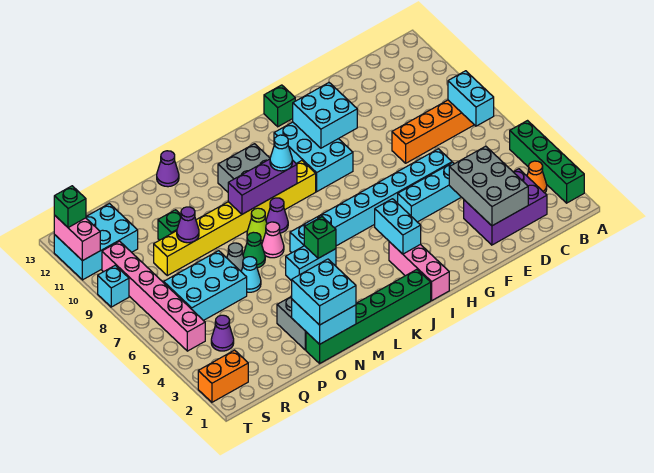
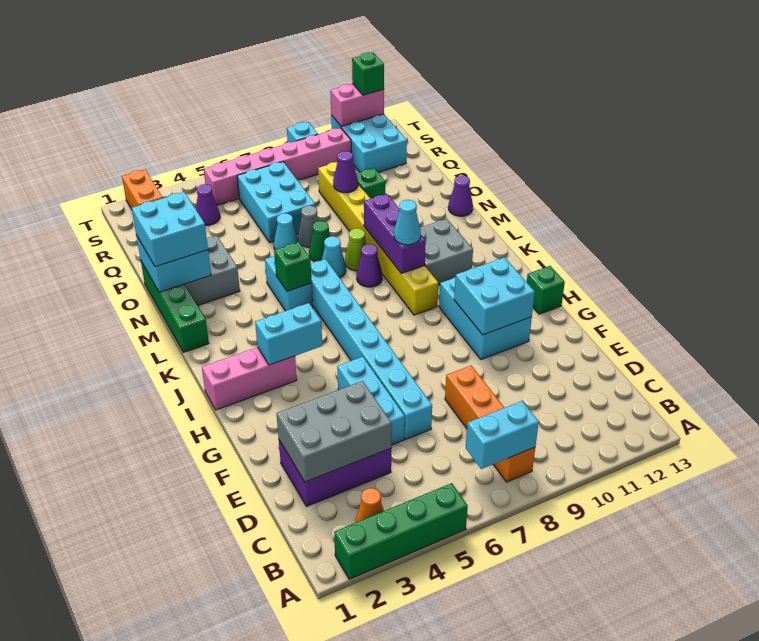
purple brick C2:E3 level 1 -> purple brick D2:E4 level 1
cyan brick H9:I11 level 1 -> cyan brick G10:I11 level 1
green brick J1:O1 level 1 -> green brick L1:O1 level 1
pink cone M7 level 1 -> cyan cone M7 level 1

